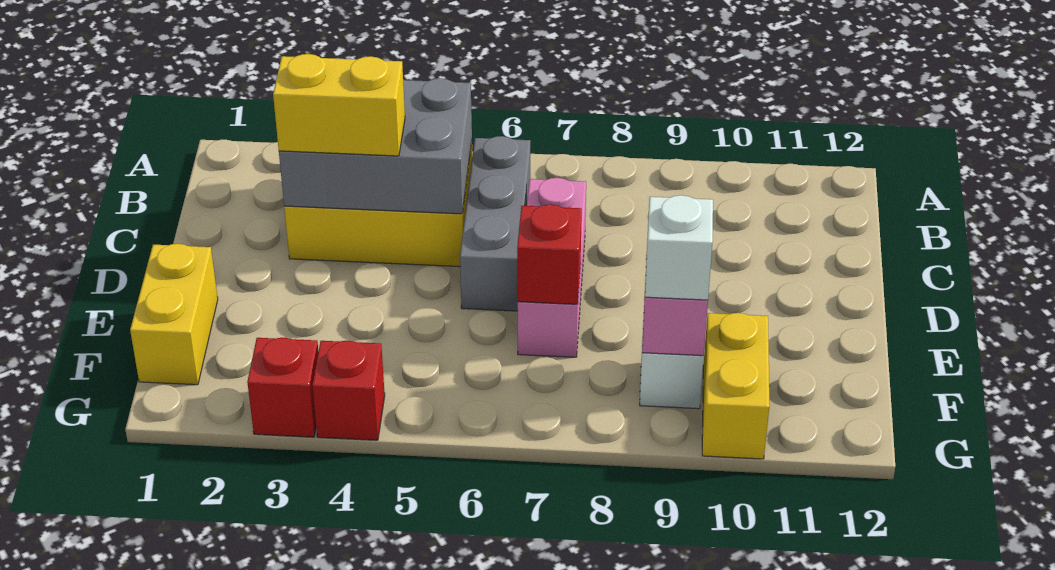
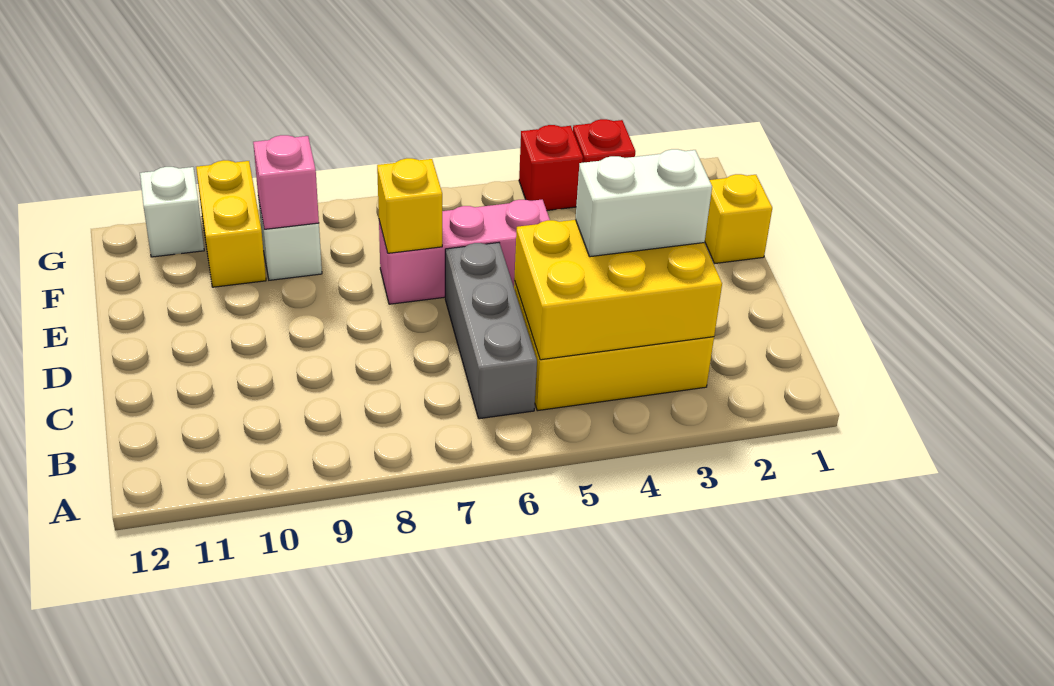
grey brick B3:C5 level 2 -> yellow brick B3:C5 level 2
yellow brick C3:C4 level 3 -> white brick C3:C4 level 3
pink brick C7:E7 level 1 -> pink brick E5:E7 level 1
yellow brick E1:F1 level 1 -> yellow brick E1 level 1
red brick E7 level 2 -> yellow brick E7 level 2
white brick F9 level 3 -> white brick G11 level 1

